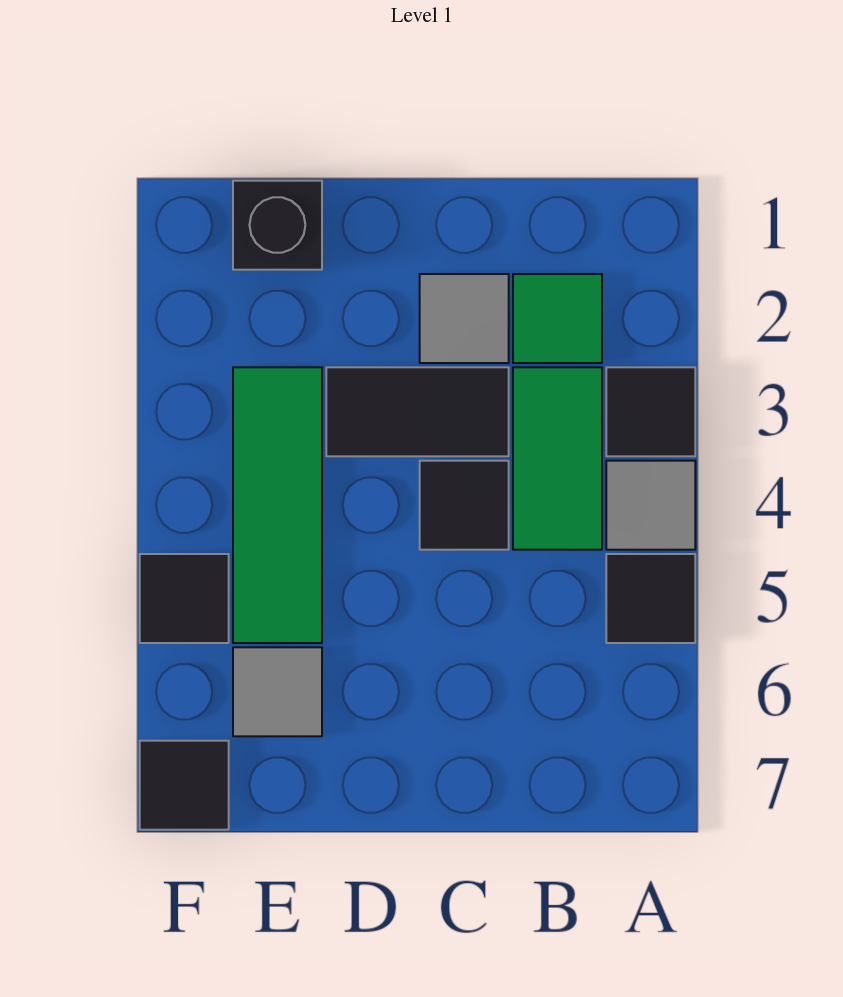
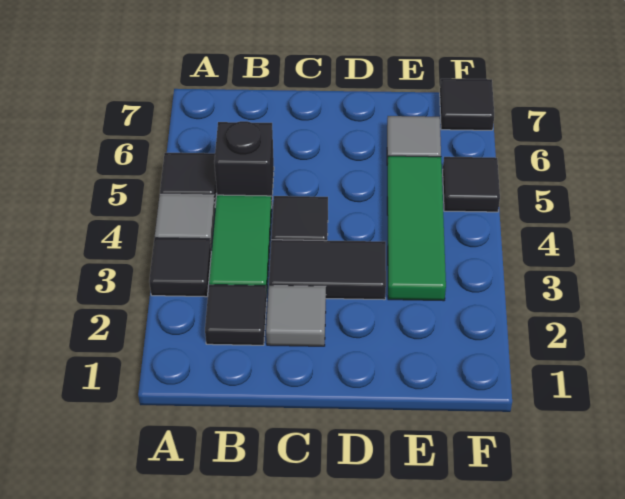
green tile B2 level 1 -> black tile B2 level 1
black brick E1 level 1 -> black brick B5 level 1

